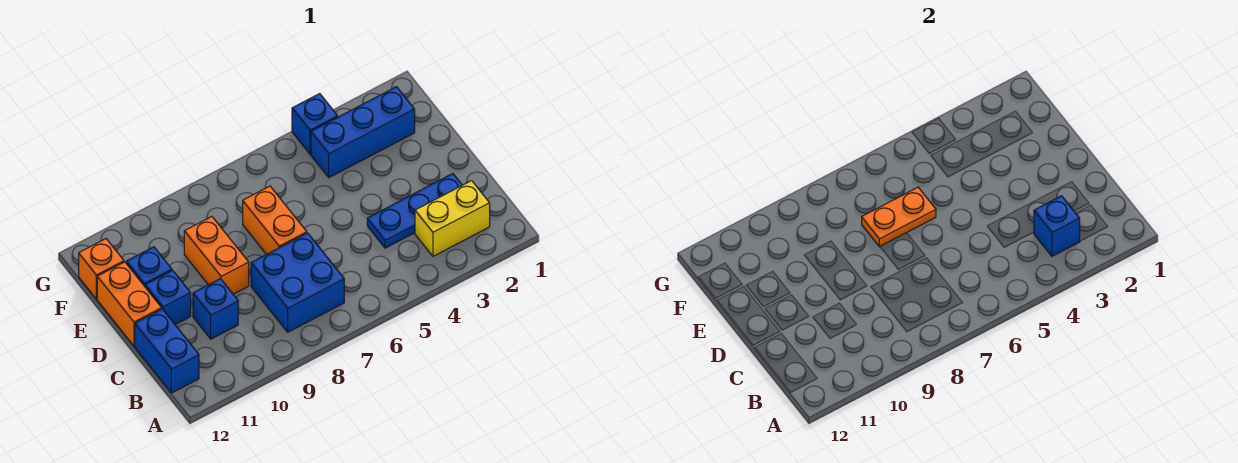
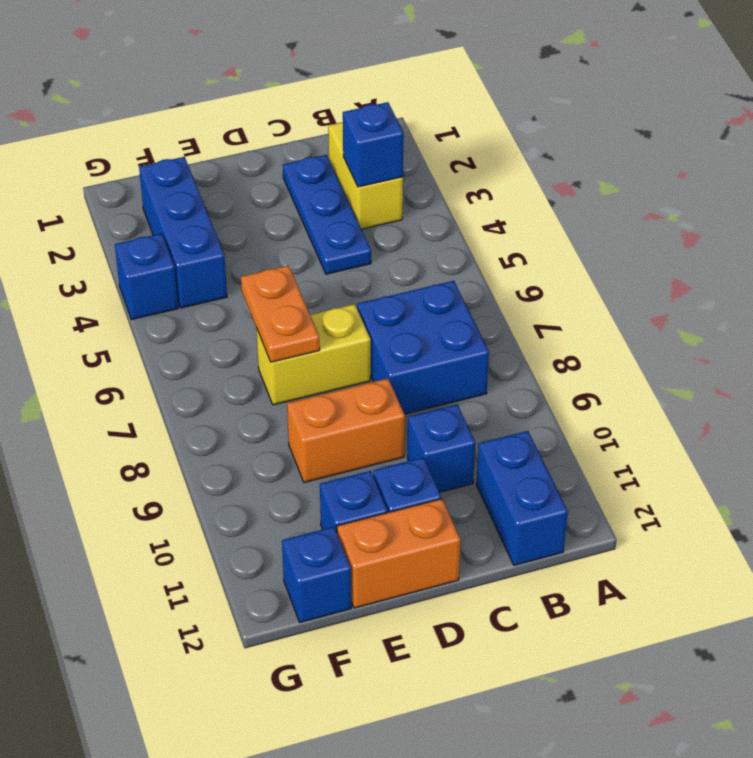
blue brick B12:C12 level 1 -> blue brick B11:B12 level 1
orange brick D7:E7 level 1 -> yellow brick D7:E7 level 1
orange brick F12 level 1 -> blue brick F12 level 1

